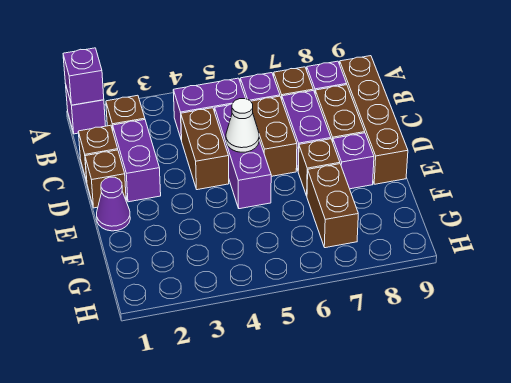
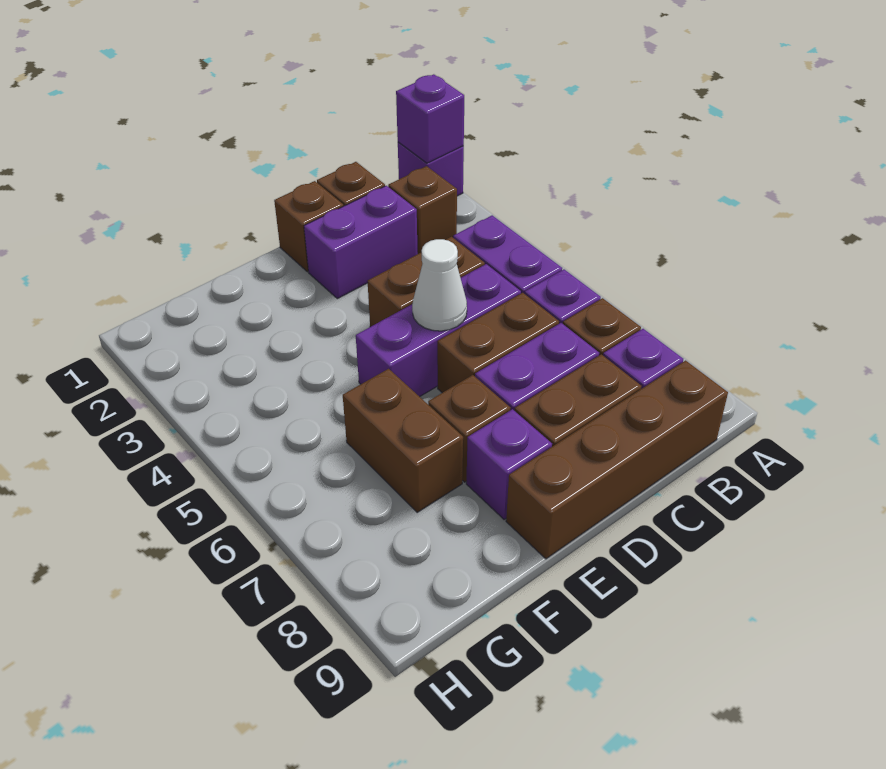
purple cone E1 level 1 -> none
brown brick F7:G7 level 1 -> brown brick F6:F7 level 1

